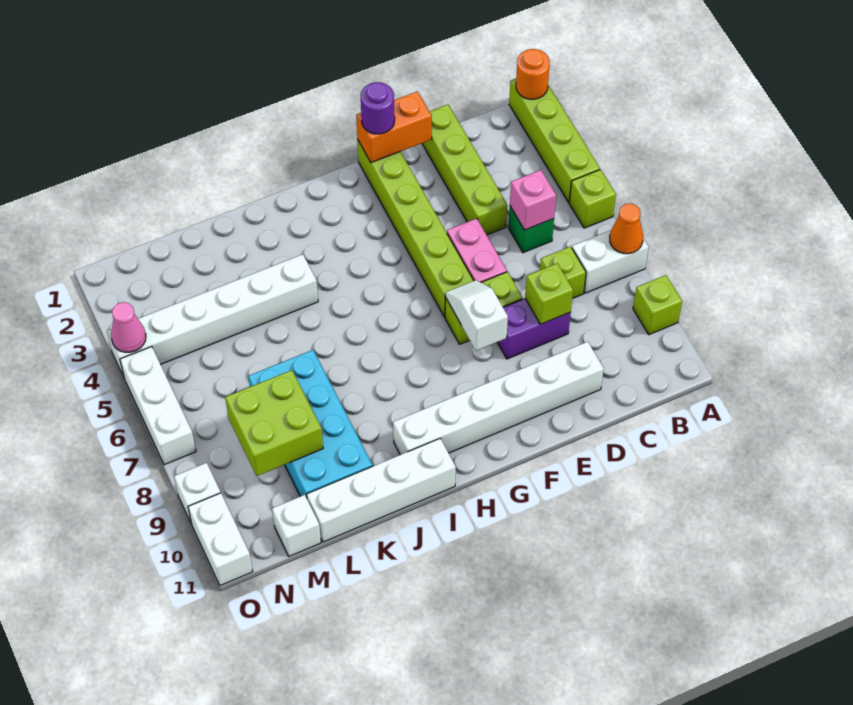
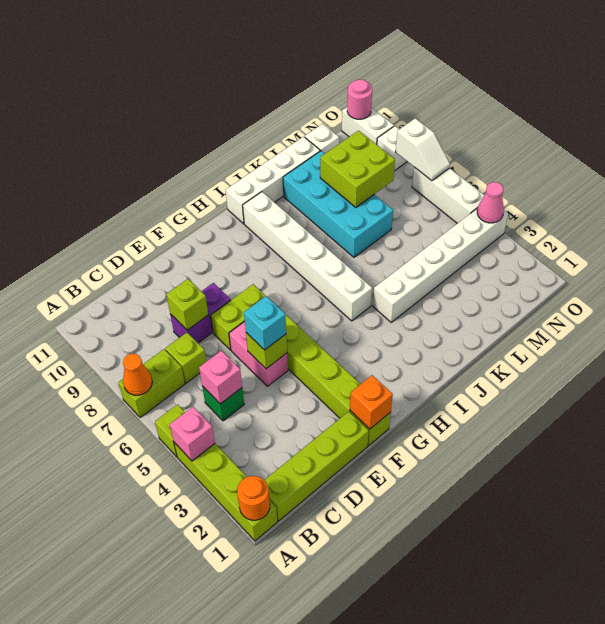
none -> pink brick A4 level 2
white brick A7:B7 level 1 -> lime brick A7:B7 level 1
lime brick A9 level 1 -> lime brick E5 level 2
lime brick D1:D4 level 1 -> lime brick B1:E1 level 1
white brick D10:I10 level 1 -> white brick I5:I10 level 1
orange brick E1:F1 level 2 -> orange brick F1 level 2
none -> cyan brick E5 level 3
purple round brick F1 level 3 -> none
white slope F7:F8 level 2 top 8 -> white slope O7:O8 level 2 top 8
none -> pink round brick O11 level 2

